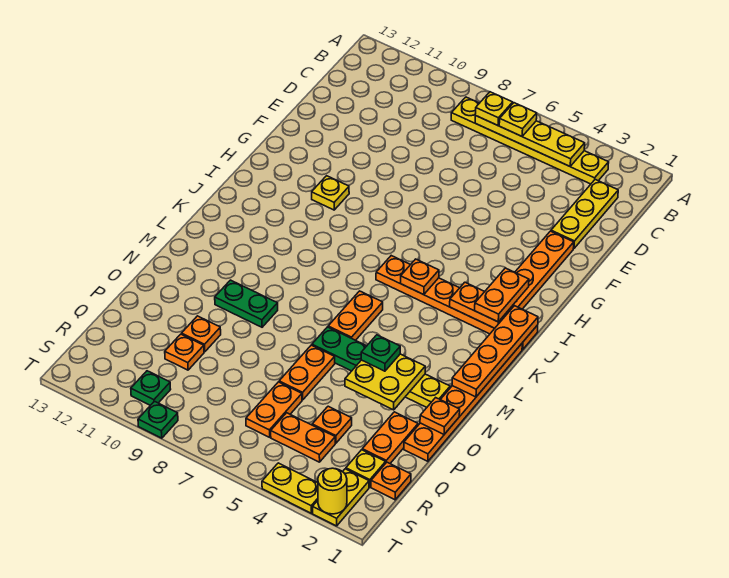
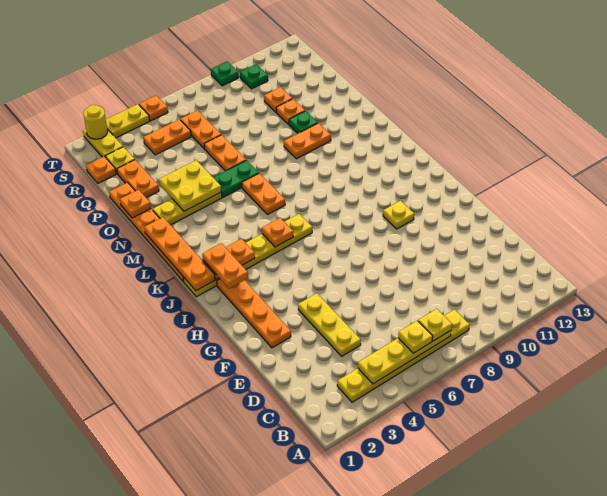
yellow plate C2:E2 level 1 -> yellow plate D4:F4 level 1
orange plate J1:J6 level 1 -> yellow plate J1:J6 level 1
green plate N4 level 3 -> green plate O10 level 1
green plate N9:N10 level 1 -> orange plate N9:N10 level 1
orange plate Q4 level 1 -> orange plate T5 level 1

